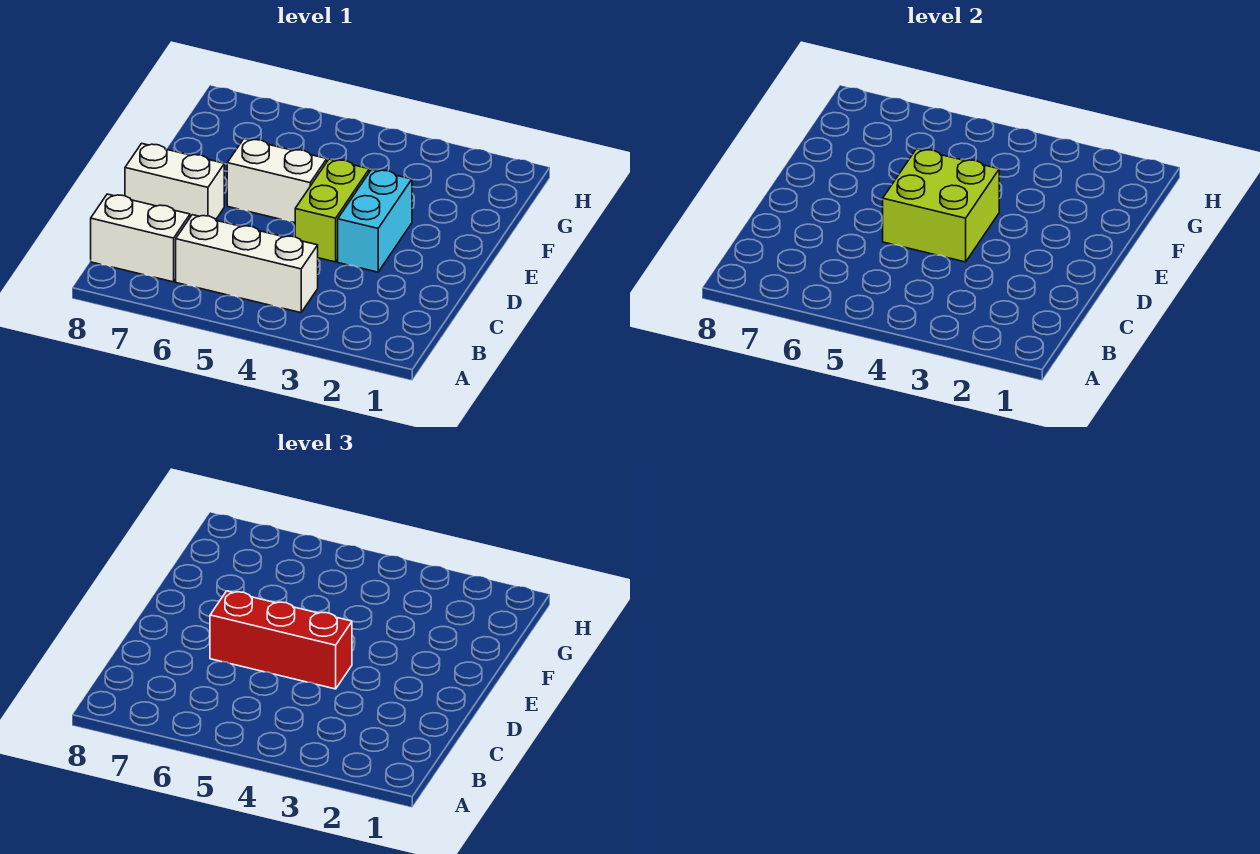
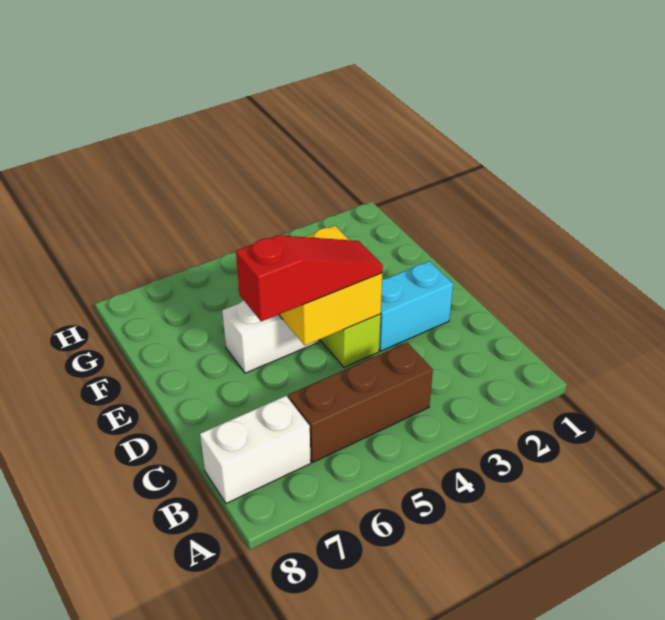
white brick B4:B6 level 1 -> brown brick B4:B6 level 1
cyan brick D3:E3 level 1 -> cyan brick D2:D3 level 1
lime brick D4:E5 level 2 -> yellow brick D4:E5 level 2
red brick D4:D6 level 3 -> red slope D4:D6 level 3 top 6
white brick D7:D8 level 1 -> none

